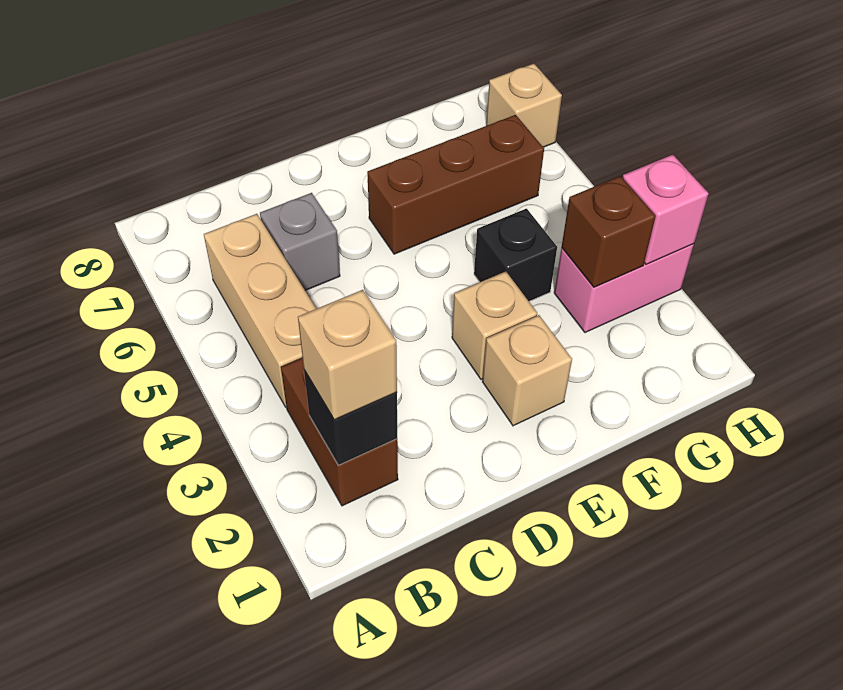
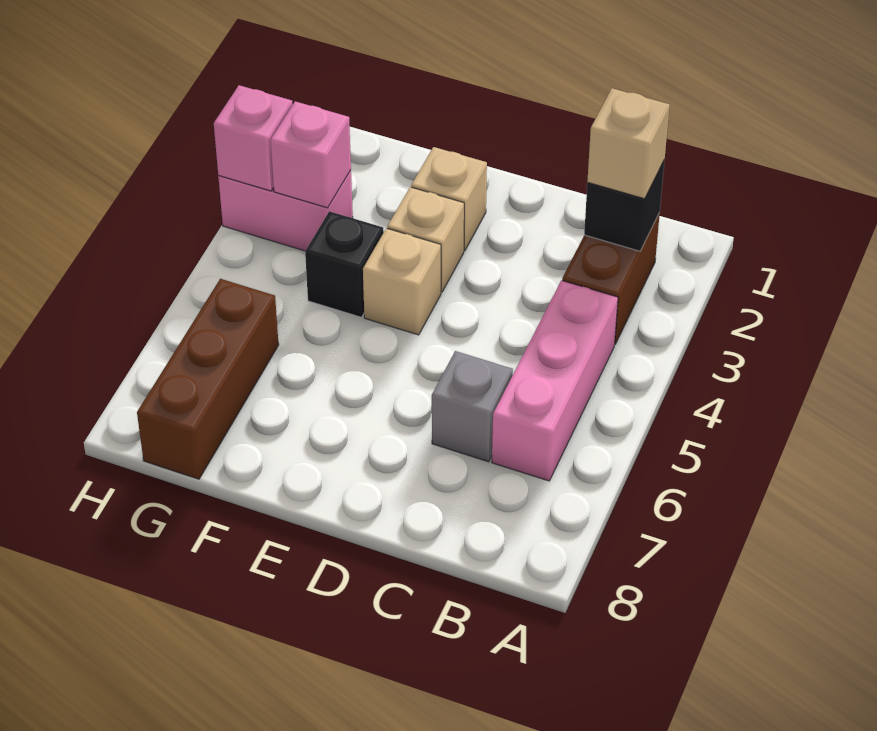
tan brick B4:B6 level 1 -> pink brick B4:B6 level 1
brown brick E6:G6 level 1 -> brown brick G6:G8 level 1
brown brick G3 level 2 -> pink brick G3 level 2
tan brick H7 level 1 -> tan brick E4 level 1

